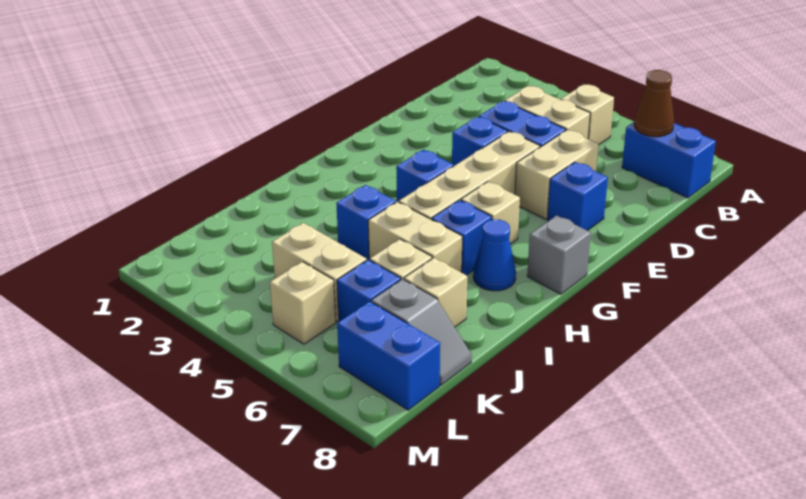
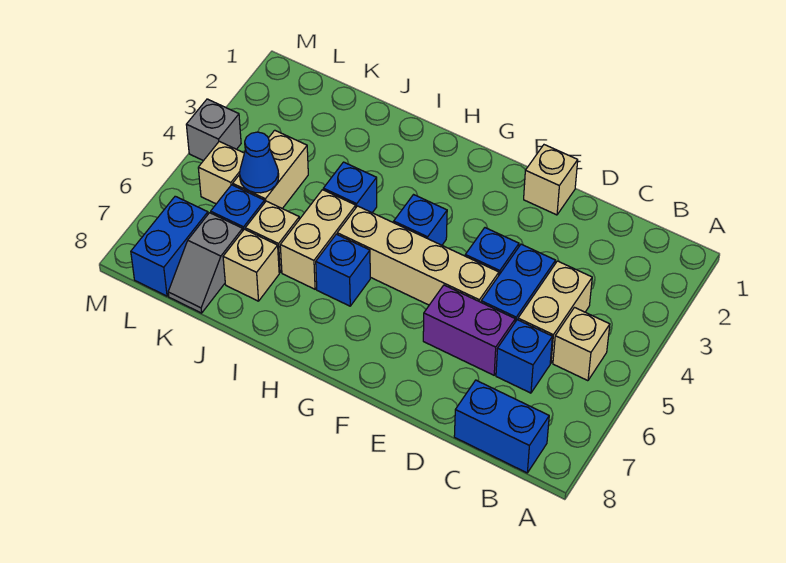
blue brick B7:B8 level 1 -> blue brick B8:C8 level 1
brown cone B7 level 2 -> none
tan brick D6:E6 level 1 -> purple brick D6:E6 level 1
blue brick E7 level 1 -> blue brick C6 level 1
tan brick G6 level 1 -> tan brick E1 level 1
grey brick G8 level 1 -> grey brick M4 level 1
blue cone H7 level 1 -> blue cone K5 level 2

